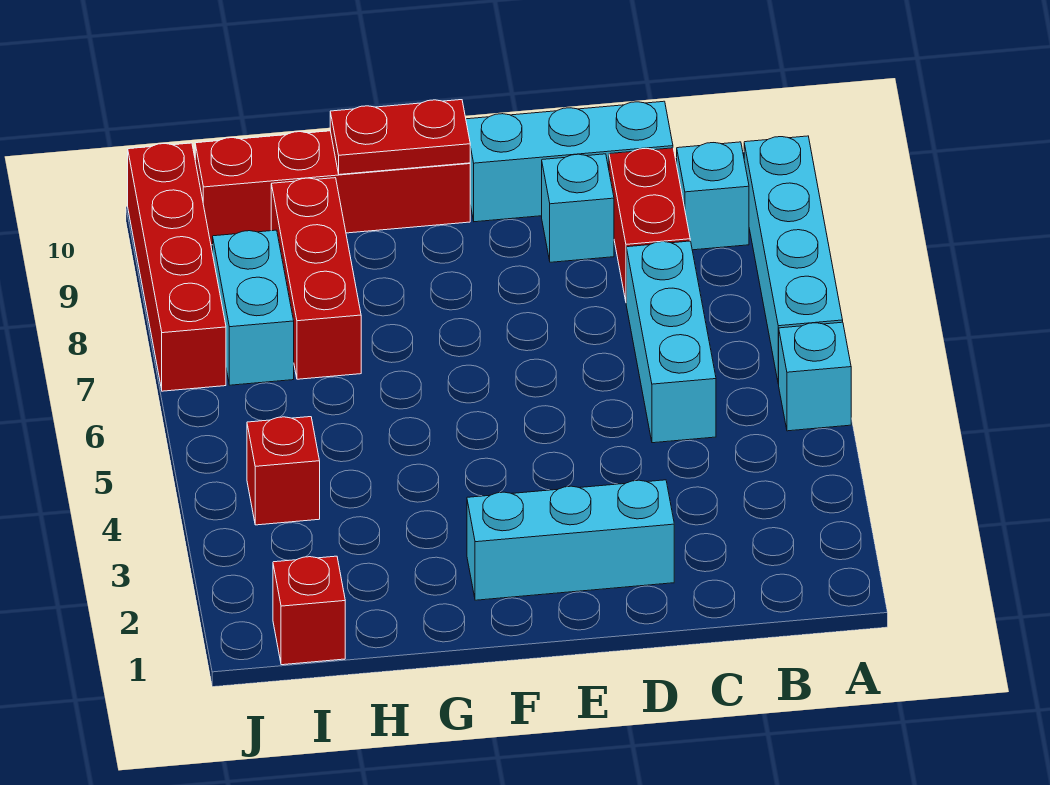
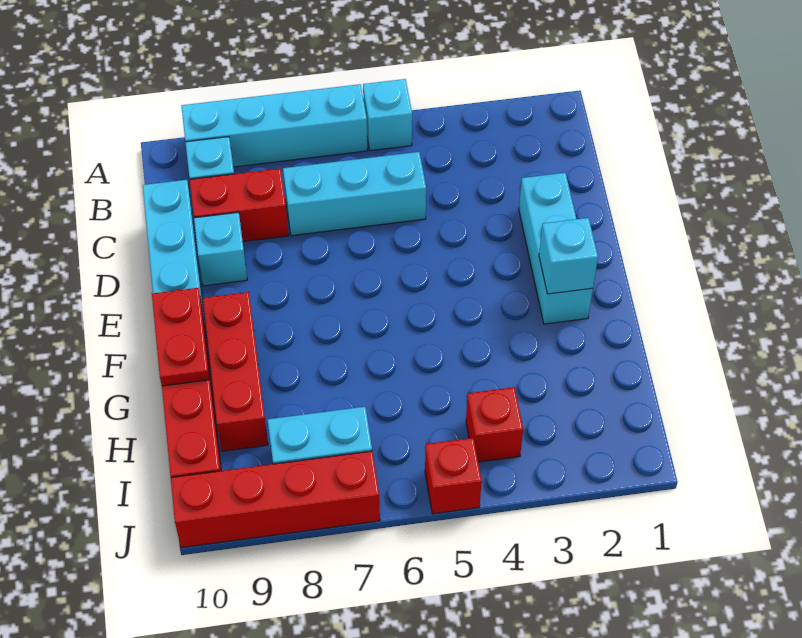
none -> cyan brick F2 level 2
red brick H7:H9 level 1 -> red brick F9:H9 level 1
red brick I1 level 1 -> red brick J5 level 1

